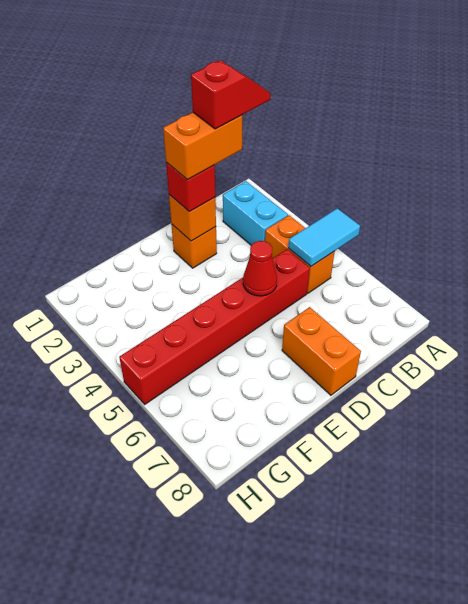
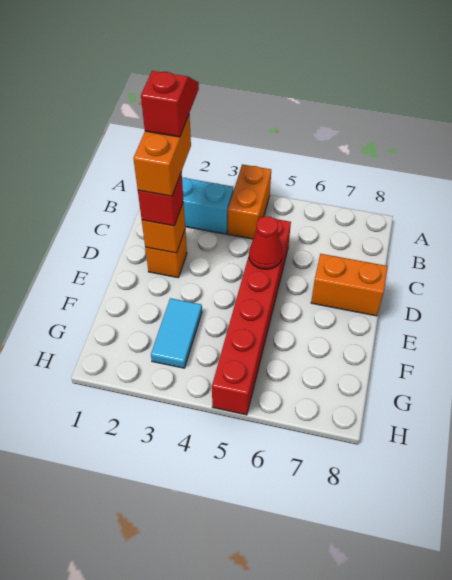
cyan tile A5:B5 level 2 -> cyan tile F3:G3 level 1
orange brick B4:B5 level 1 -> orange brick A4:B4 level 1

